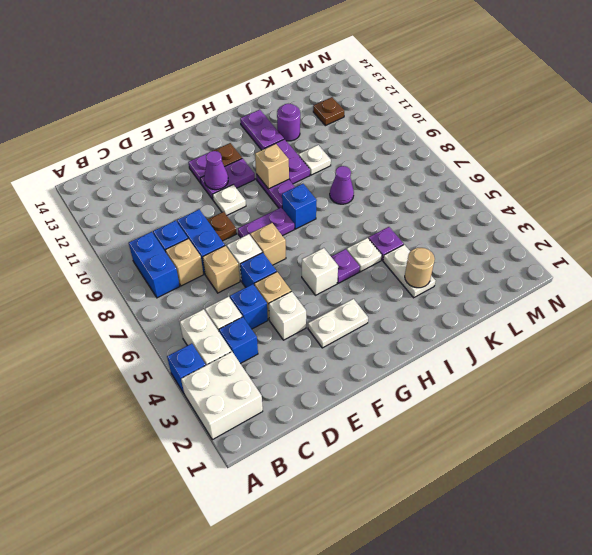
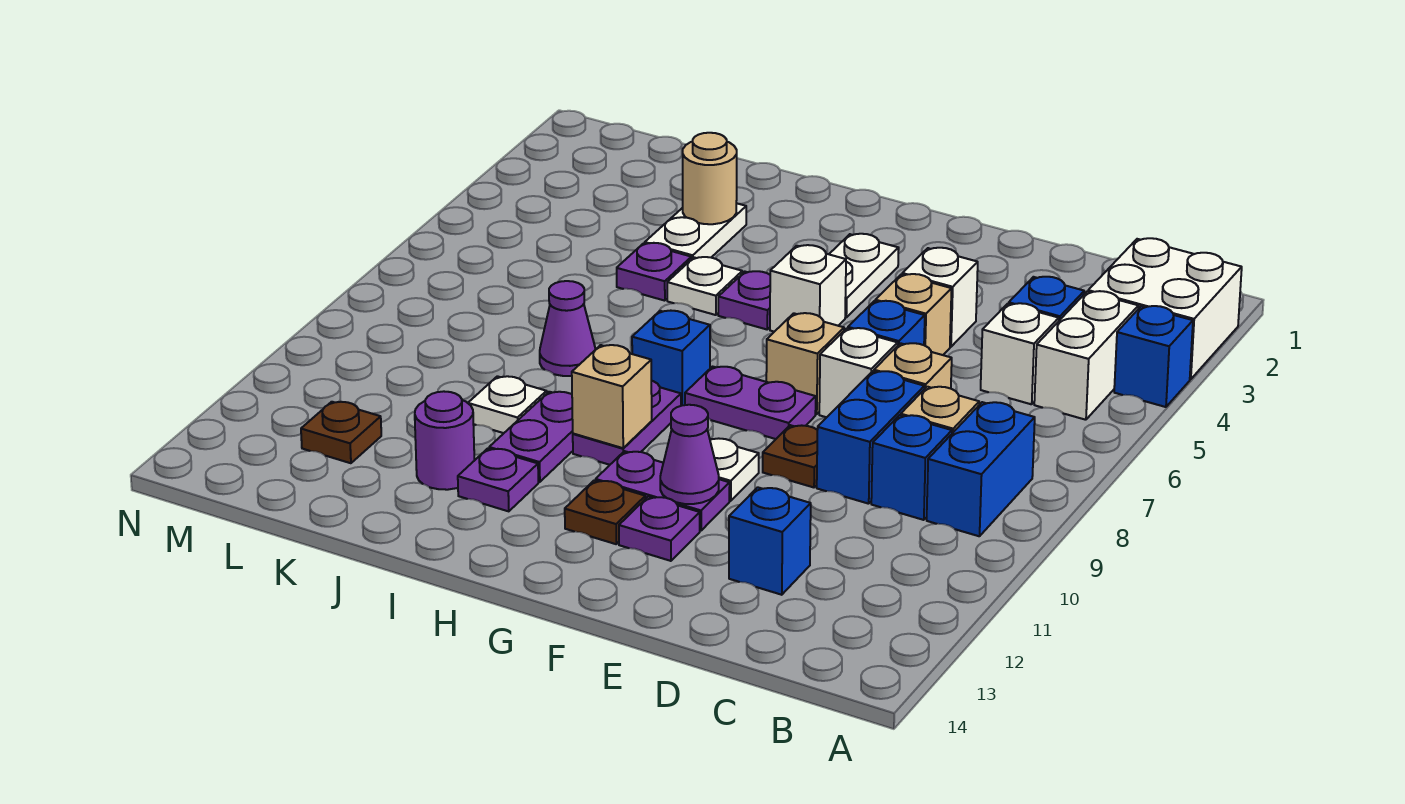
blue brick D5 level 1 -> blue brick D12 level 1
white plate F3:G3 level 1 -> white plate G3:G4 level 1
purple plate I12:I13 level 1 -> purple plate I12 level 1

